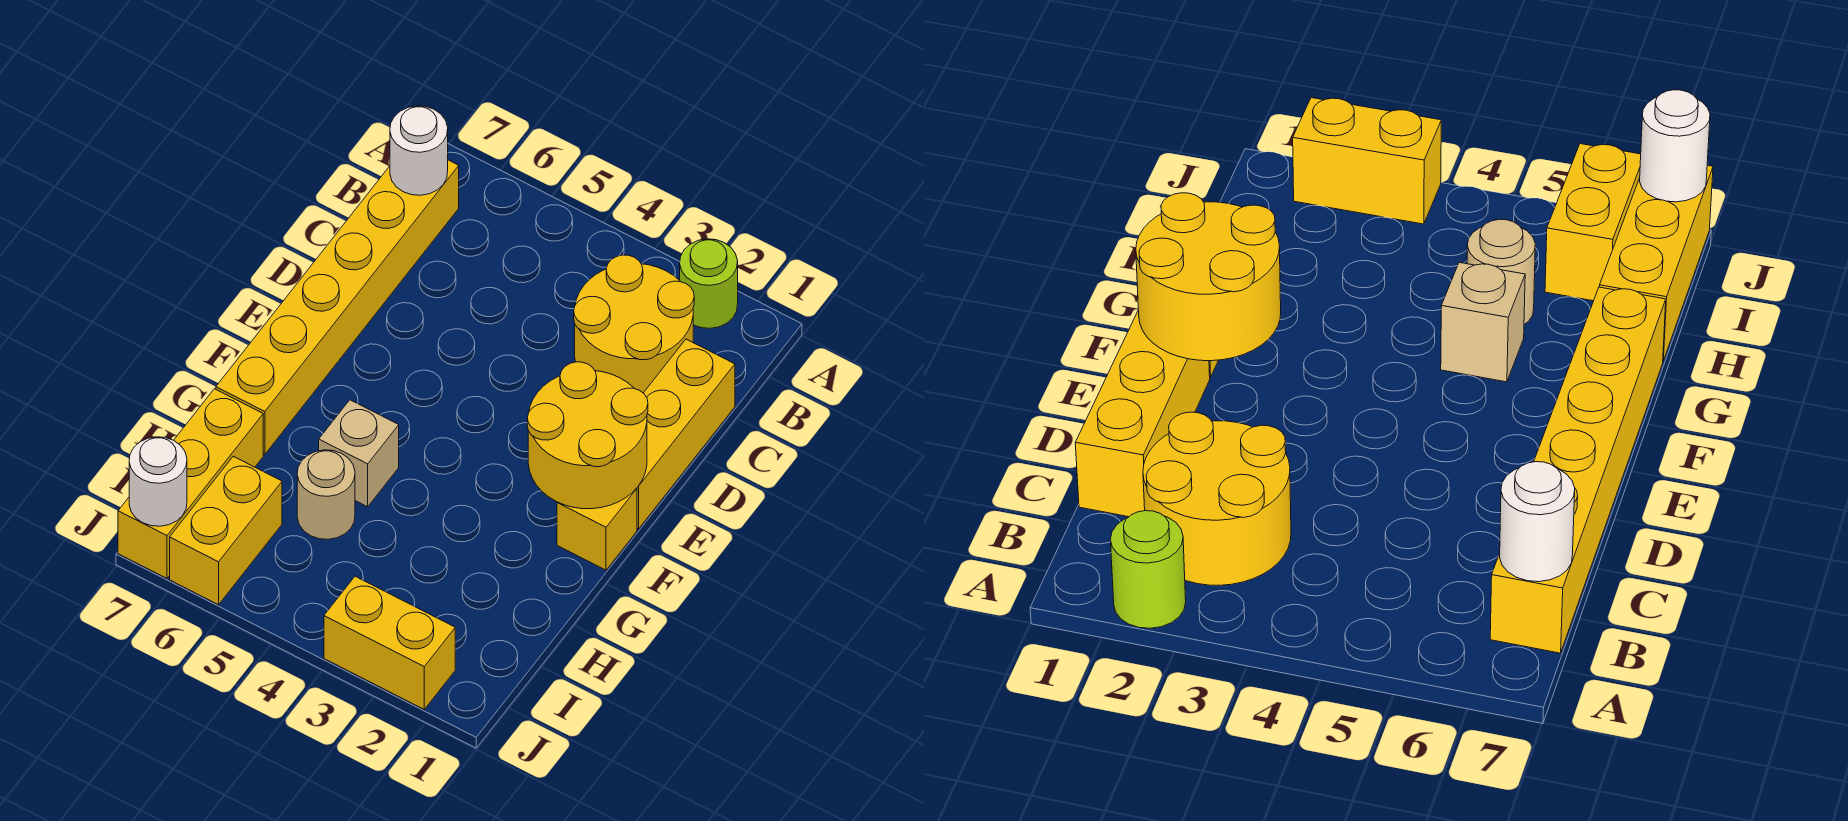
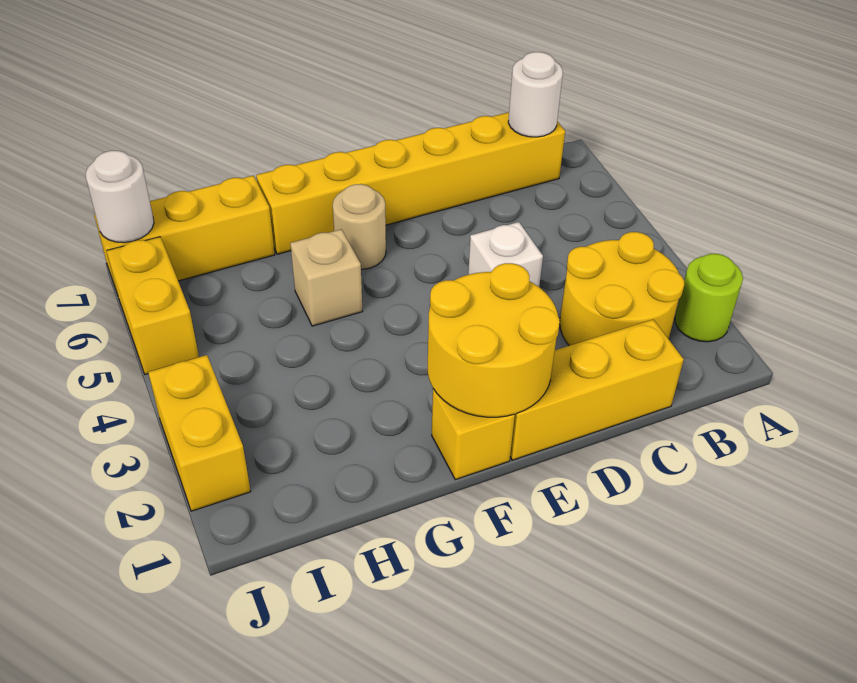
none -> white brick D4 level 1
tan round brick H5 level 1 -> tan round brick F6 level 1
yellow brick I6:J6 level 1 -> yellow brick J5:J6 level 1

